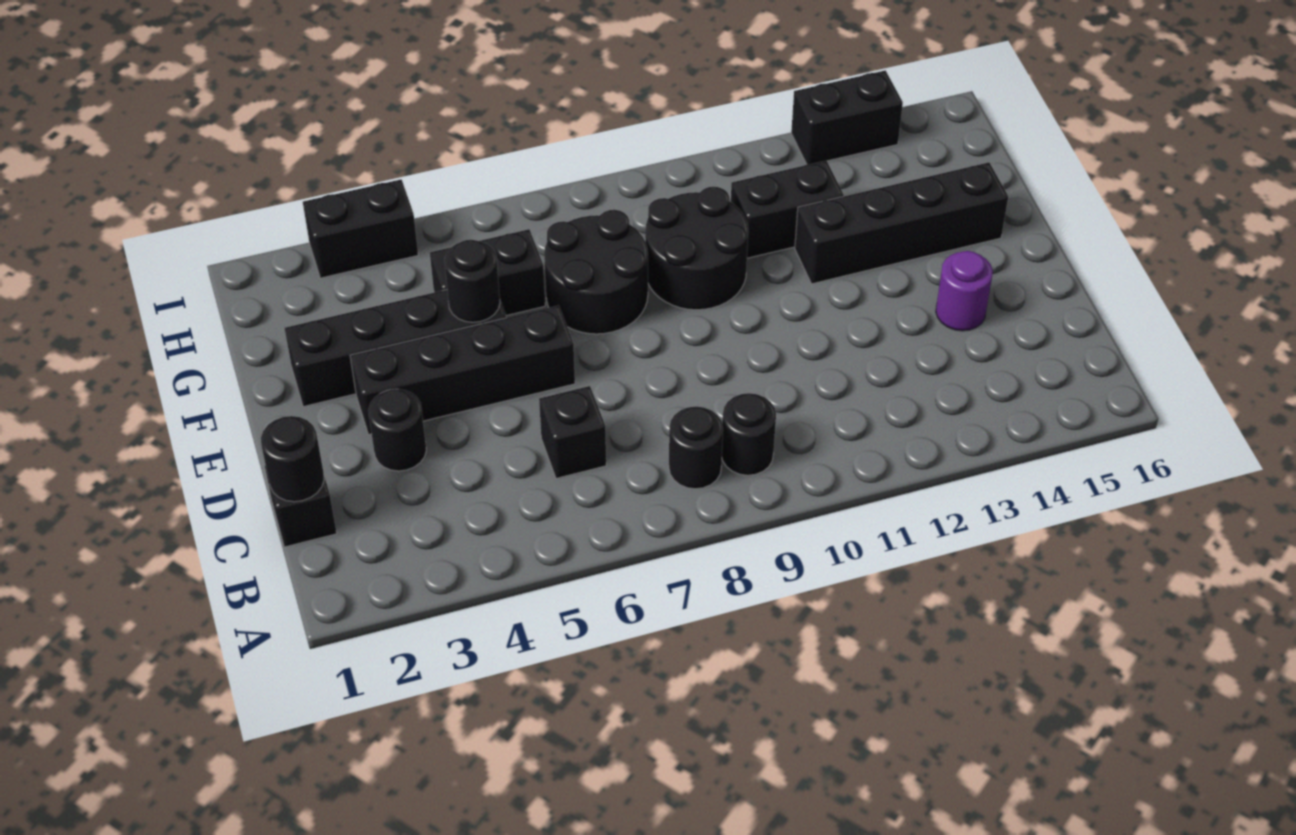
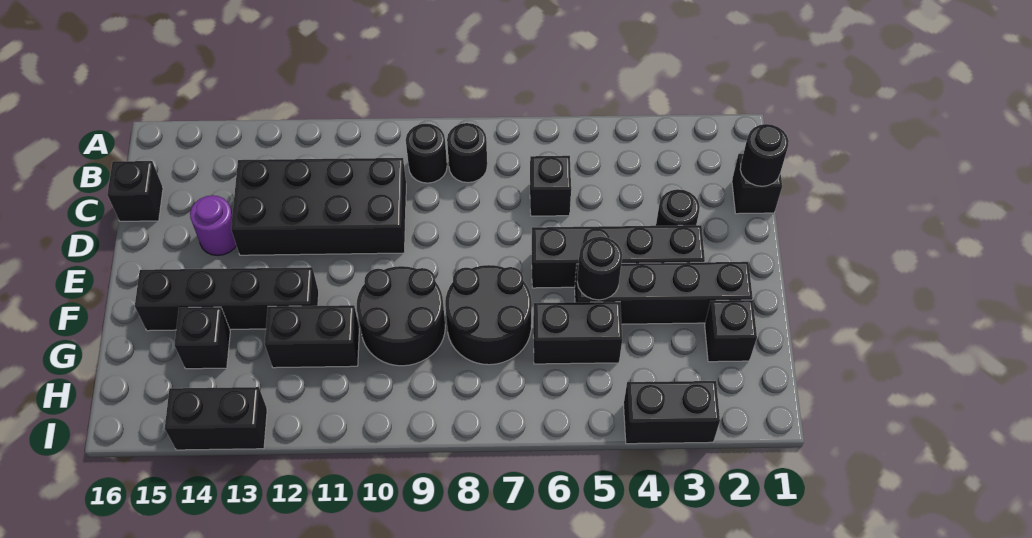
none -> black brick C10:D13 level 1
none -> black brick C16 level 1
none -> black brick G2 level 1
none -> black brick G14 level 1

